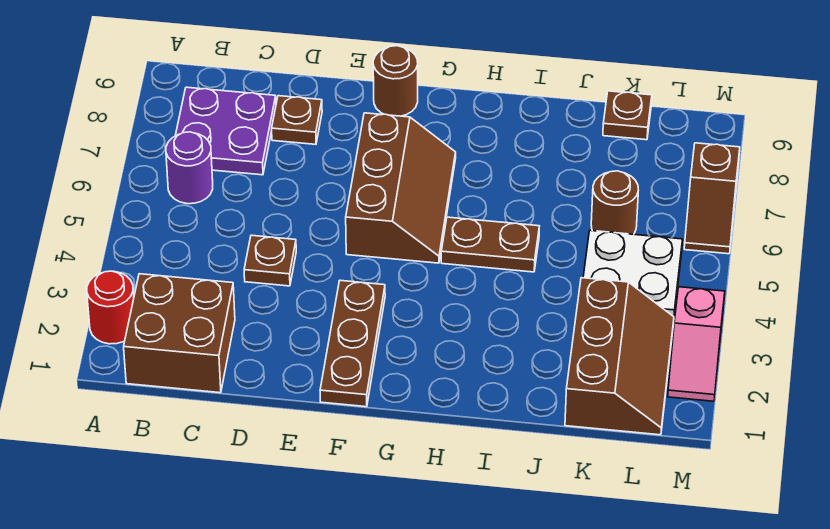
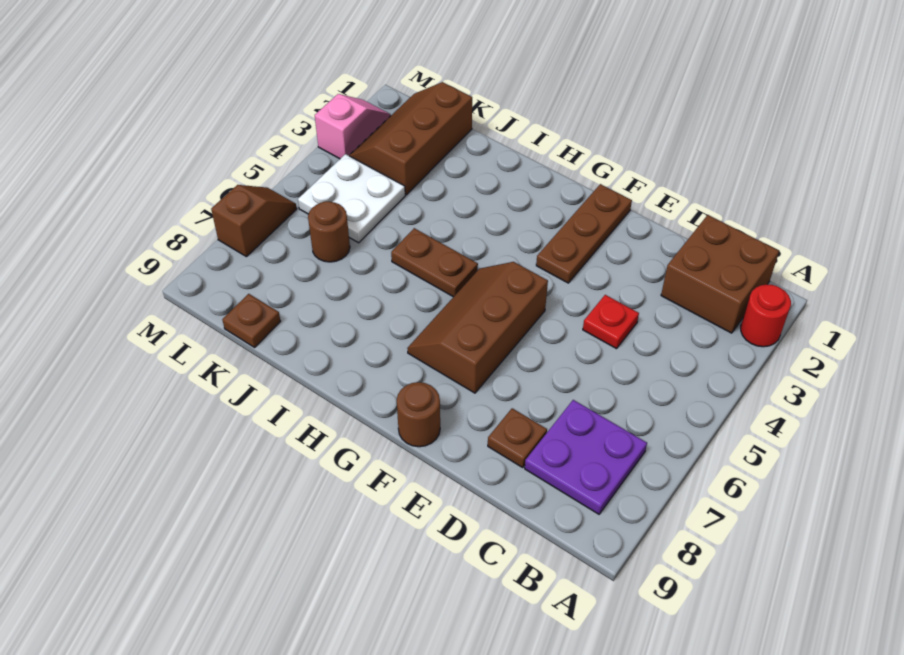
purple round brick B6 level 1 -> none
brown plate D4 level 1 -> red plate D4 level 1

